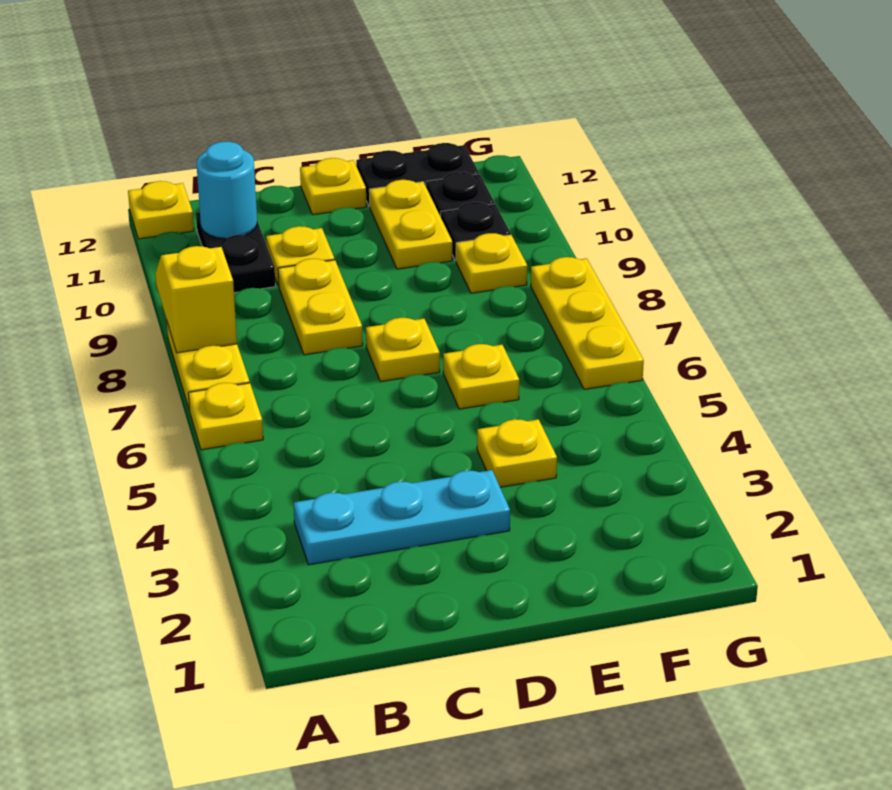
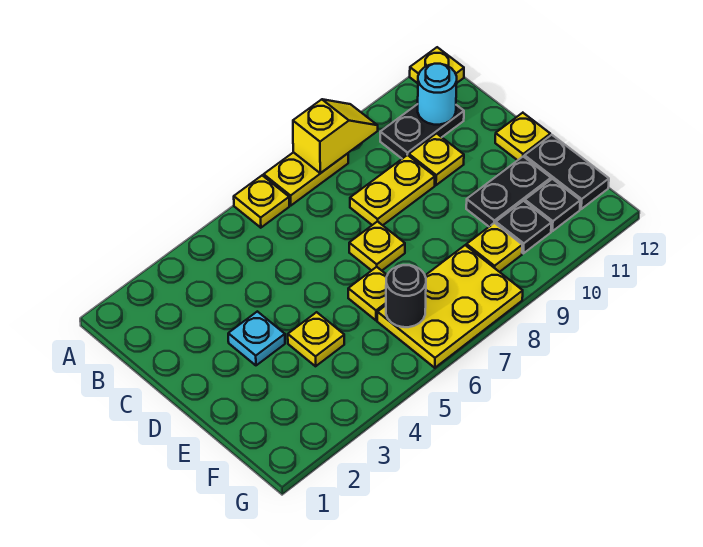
cyan plate B3:D3 level 1 -> cyan plate D3 level 1
yellow plate E10:E11 level 1 -> black plate E10:E11 level 1
none -> black round brick F6 level 2
yellow plate G6:G8 level 1 -> yellow plate F6:G8 level 1

